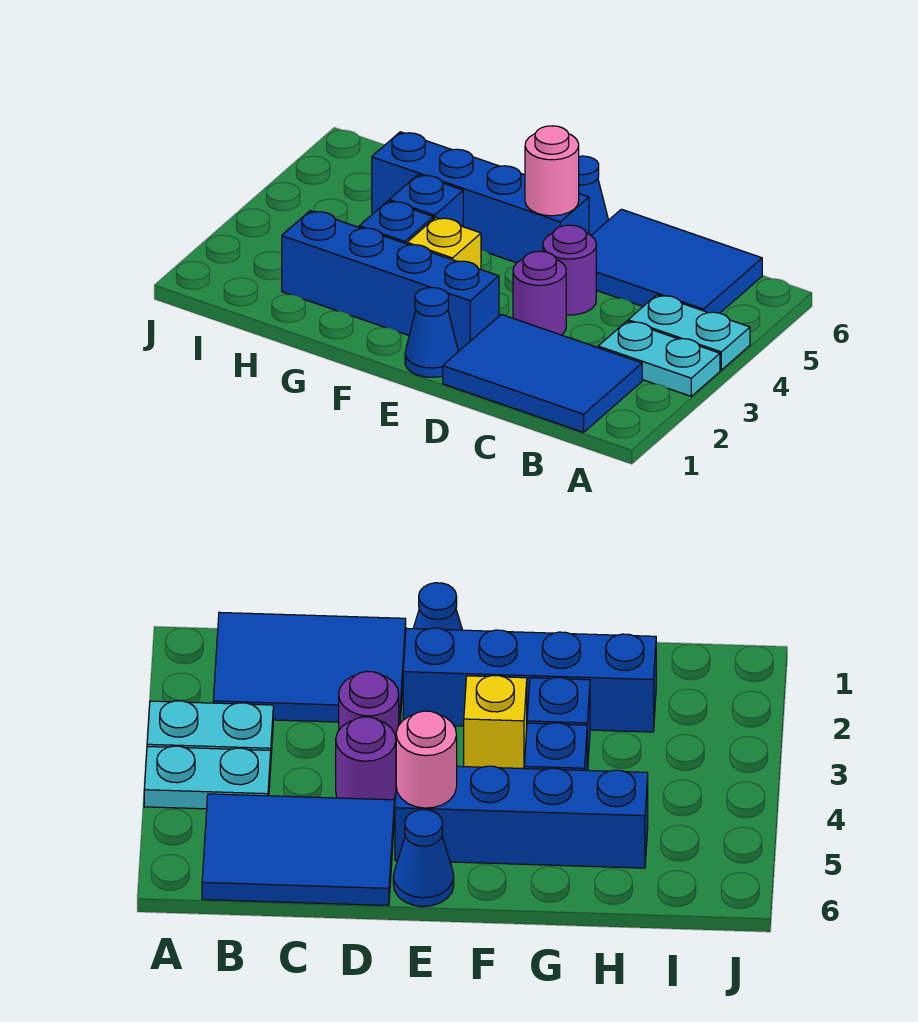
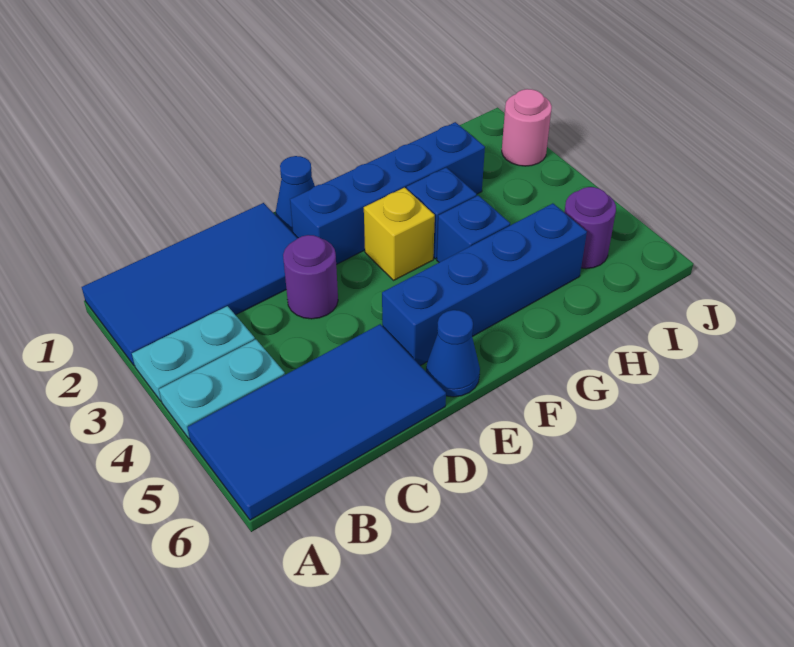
blue tile B1:D2 level 1 -> blue tile A1:D2 level 1
blue tile B5:D6 level 1 -> blue tile A5:D6 level 1
purple round brick D4 level 1 -> purple round brick I5 level 1
pink round brick E5 level 2 -> pink round brick J2 level 1

